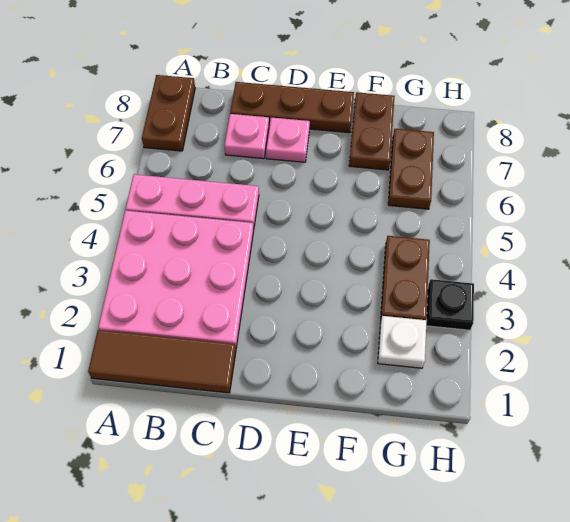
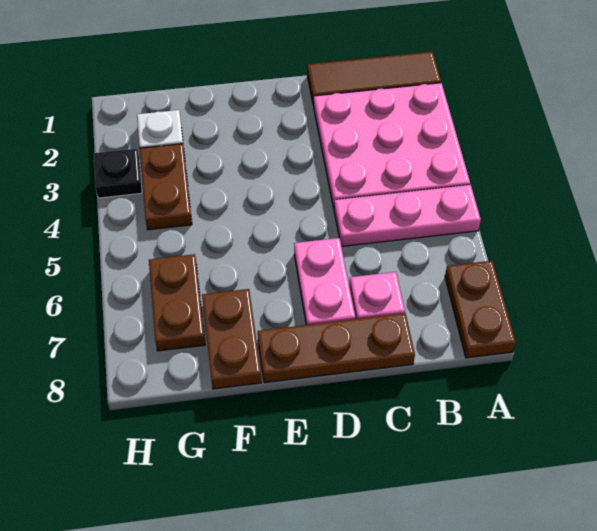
pink plate D7 level 1 -> pink plate D6:D7 level 1

